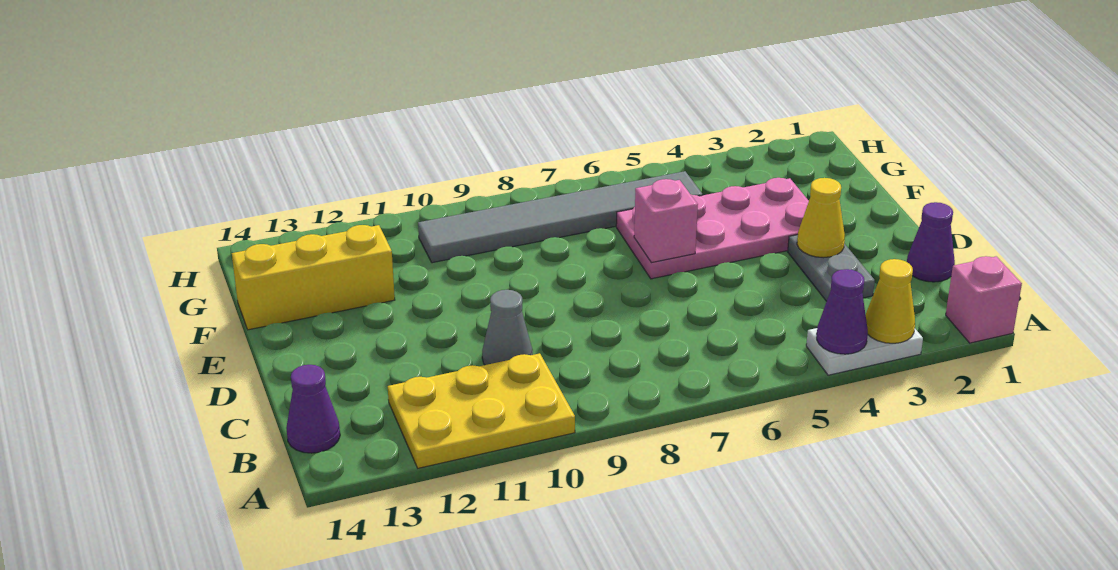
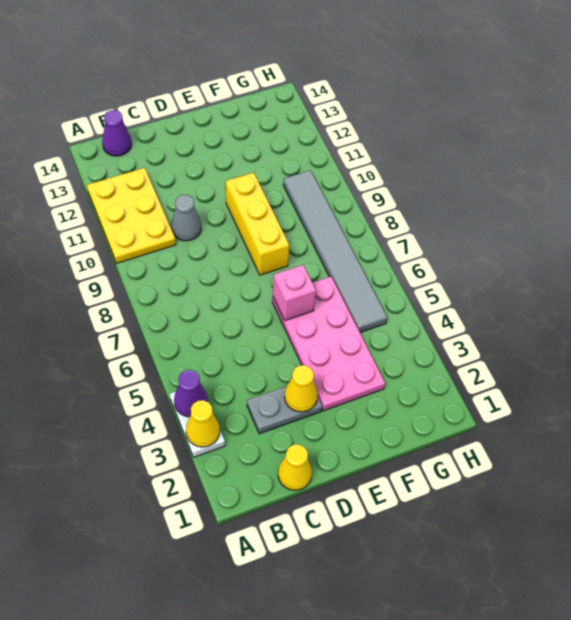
pink brick A1 level 1 -> none
purple cone C1 level 1 -> yellow cone C1 level 1
yellow brick F12:F14 level 1 -> yellow brick E8:E10 level 1

